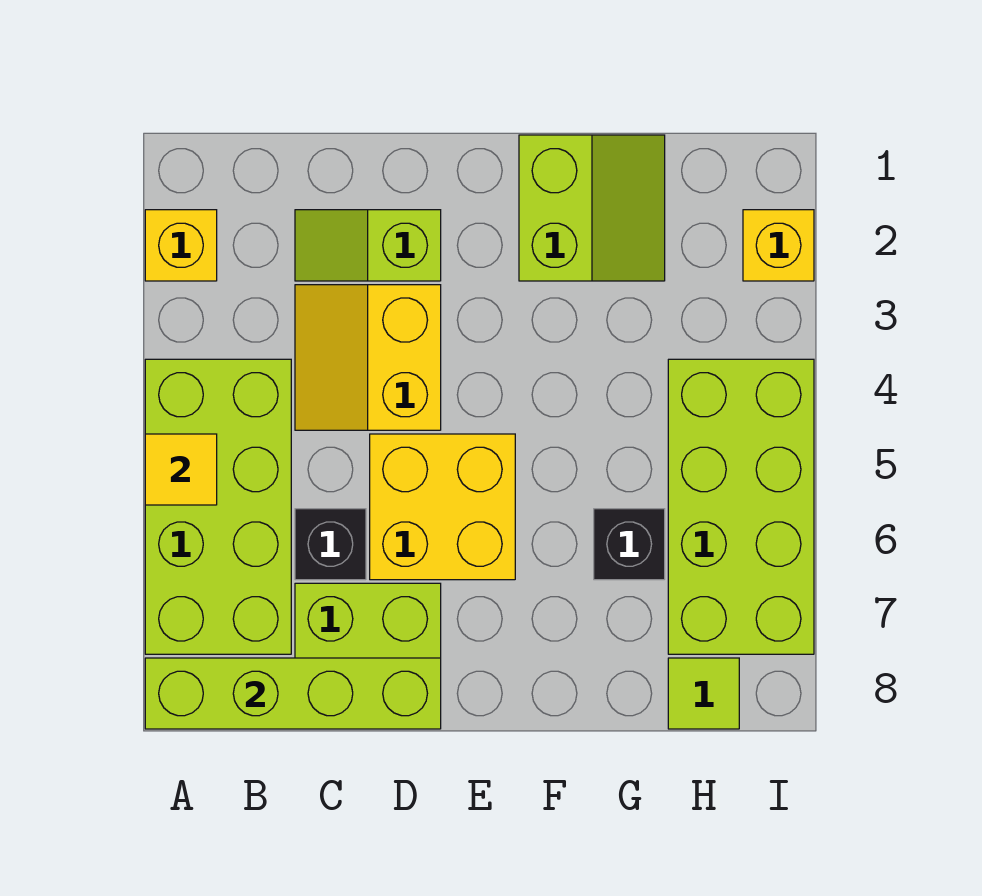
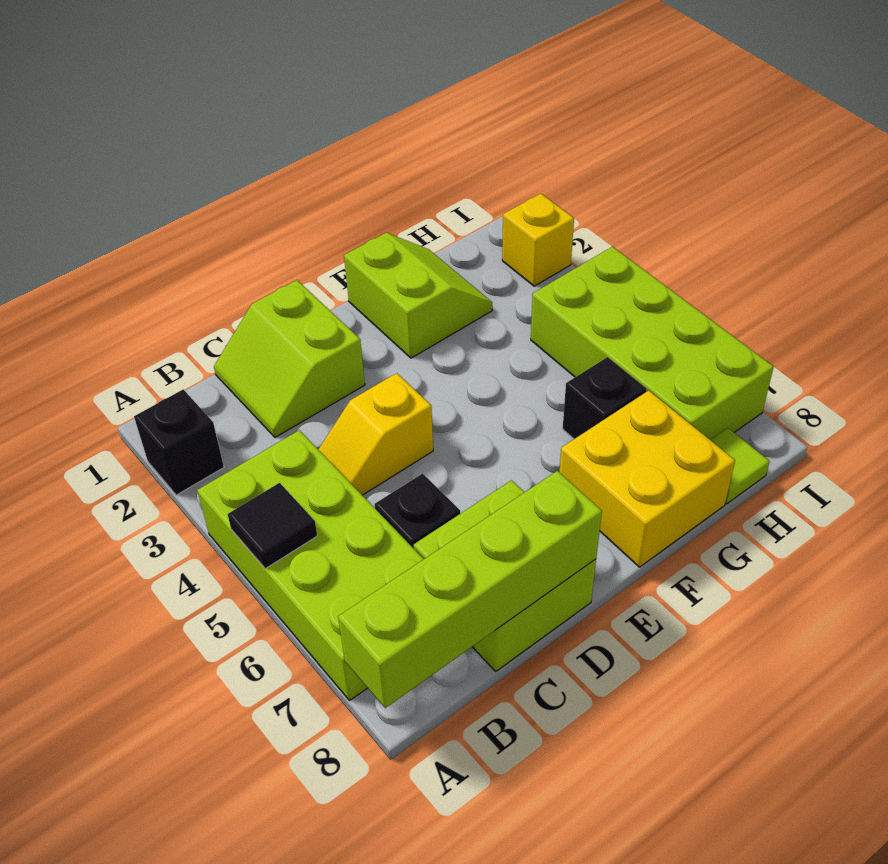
yellow brick A2 level 1 -> black brick A2 level 1
yellow tile A5 level 2 -> black tile A5 level 2
lime slope C2:D2 level 1 top D -> lime slope C1:D2 level 1 top D
yellow slope C3:D4 level 1 top D -> yellow slope C4:D4 level 1 top D
yellow brick D5:E6 level 1 -> yellow brick F7:G8 level 1

